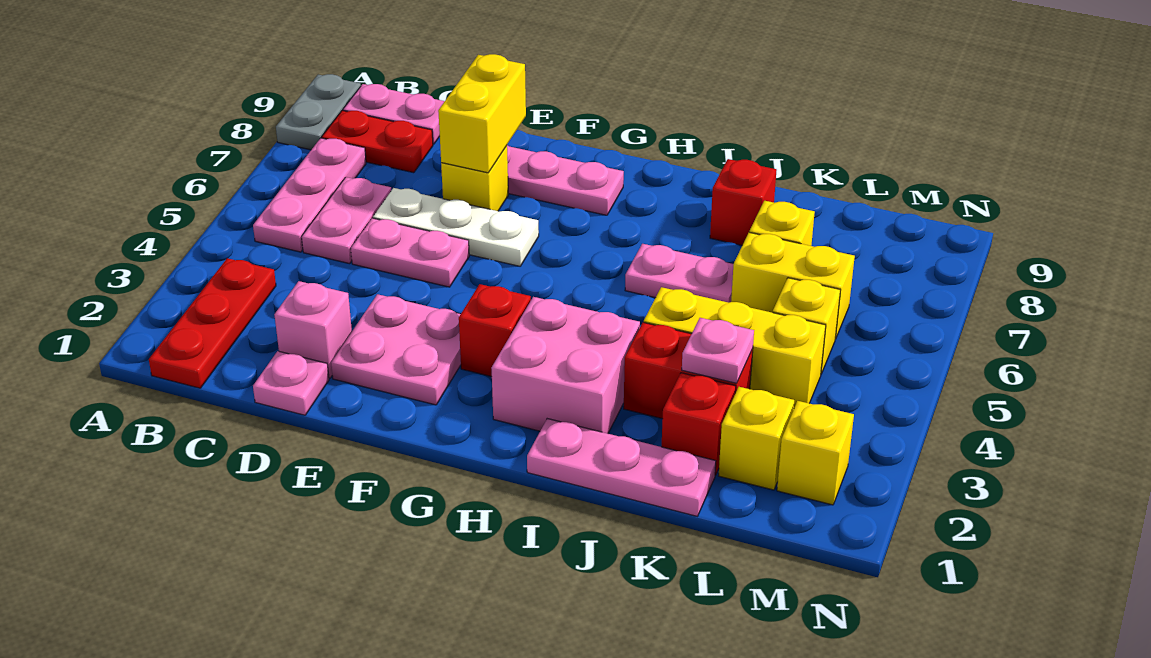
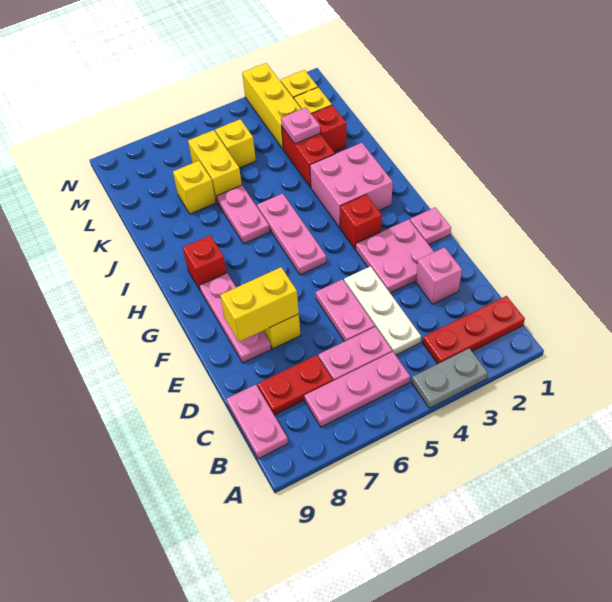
grey plate A8:A9 level 1 -> grey plate A3:A4 level 1
red plate B8:C8 level 1 -> red plate C7:C8 level 1
pink plate D1 level 1 -> pink plate F1 level 1
white plate D6:F6 level 1 -> white plate C4:E4 level 1
pink plate I1:K1 level 1 -> pink plate G5:I5 level 1
yellow brick J4:L4 level 1 -> yellow brick L3:N3 level 1
red brick J8 level 1 -> red brick H8 level 1

